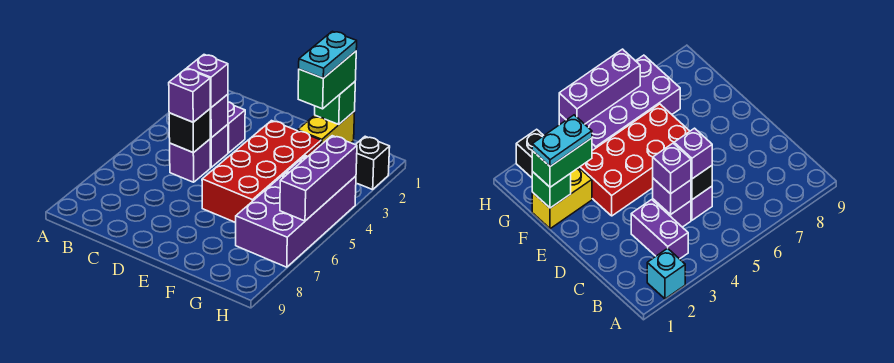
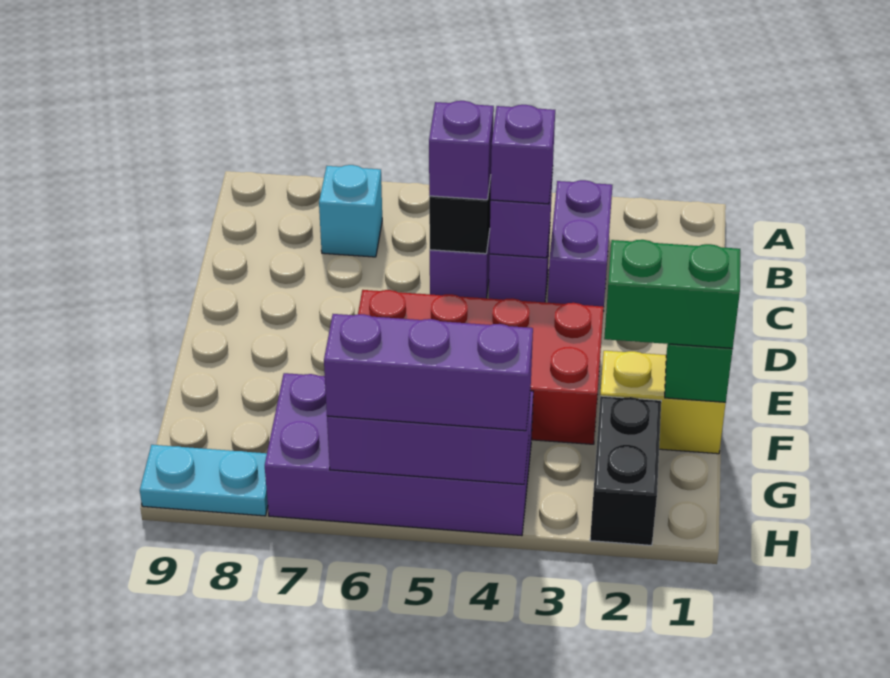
cyan brick A2 level 1 -> cyan brick B7 level 1
cyan plate F1:F2 level 4 -> cyan plate H8:H9 level 1
black brick H2 level 1 -> black brick G2:H2 level 1
none -> purple brick H4:H6 level 3

